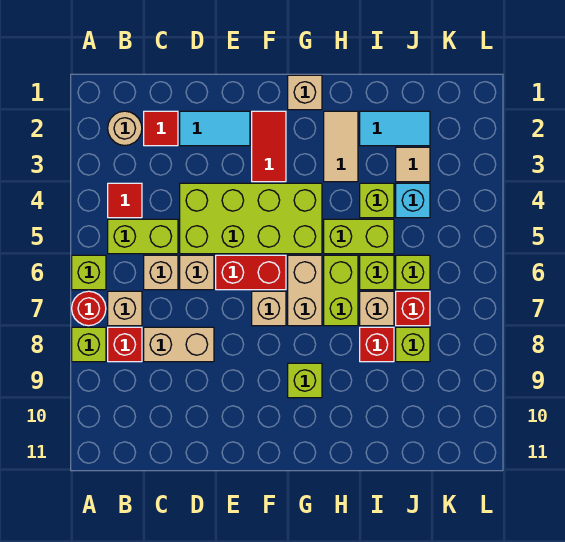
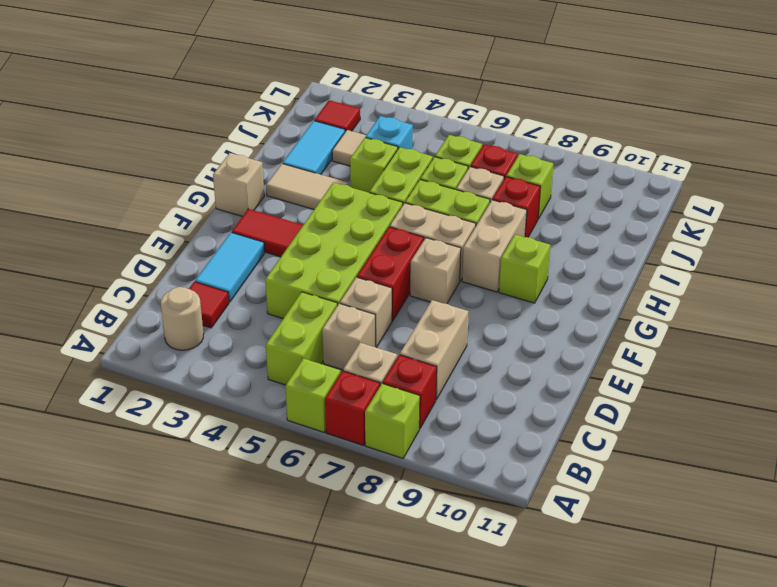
red round brick A7 level 1 -> red brick A7 level 1
red tile B4 level 1 -> red tile K2 level 1
none -> tan brick G8:H8 level 1

